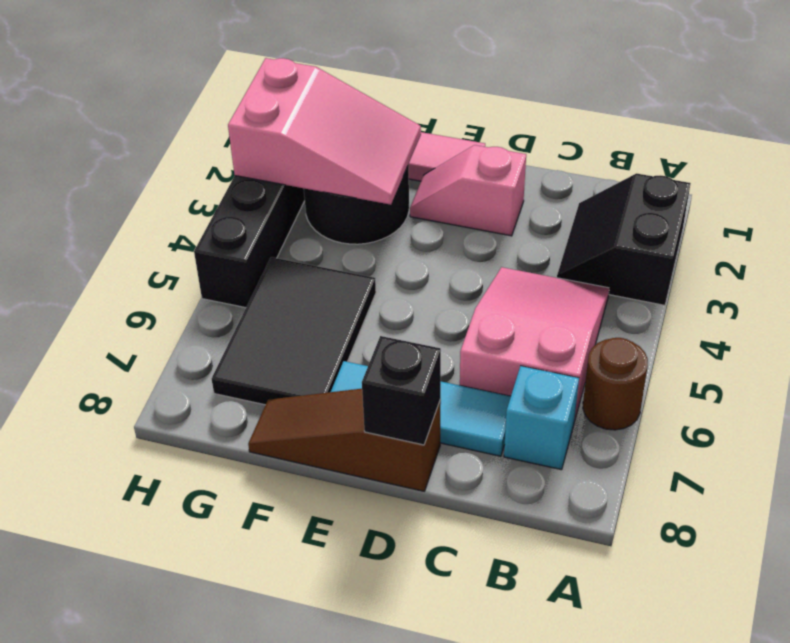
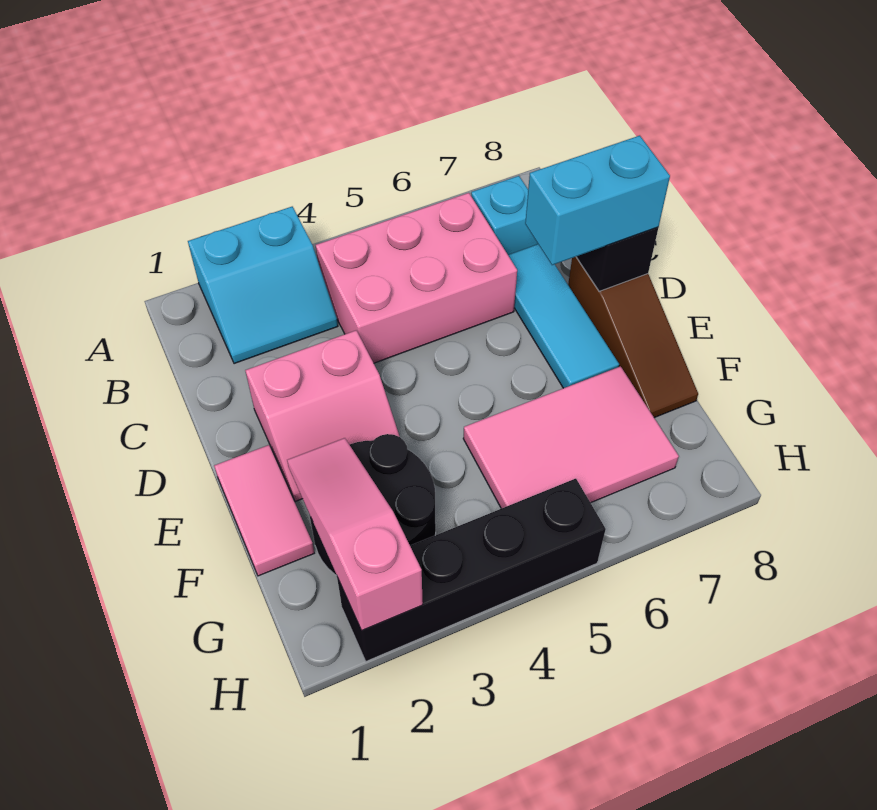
black slope A2:B3 level 1 top A -> cyan slope A2:B3 level 1 top A
brown round brick A6 level 1 -> none
pink slope B4:C6 level 1 top 6 -> pink brick B4:C6 level 1
pink slope D2:E2 level 1 top D -> pink slope D2:E3 level 1 top D
none -> cyan brick D7:D8 level 3
pink slope F2:H3 level 2 top H -> pink slope F2:H2 level 2 top H
black tile F5:G7 level 1 -> pink tile F5:G7 level 1

